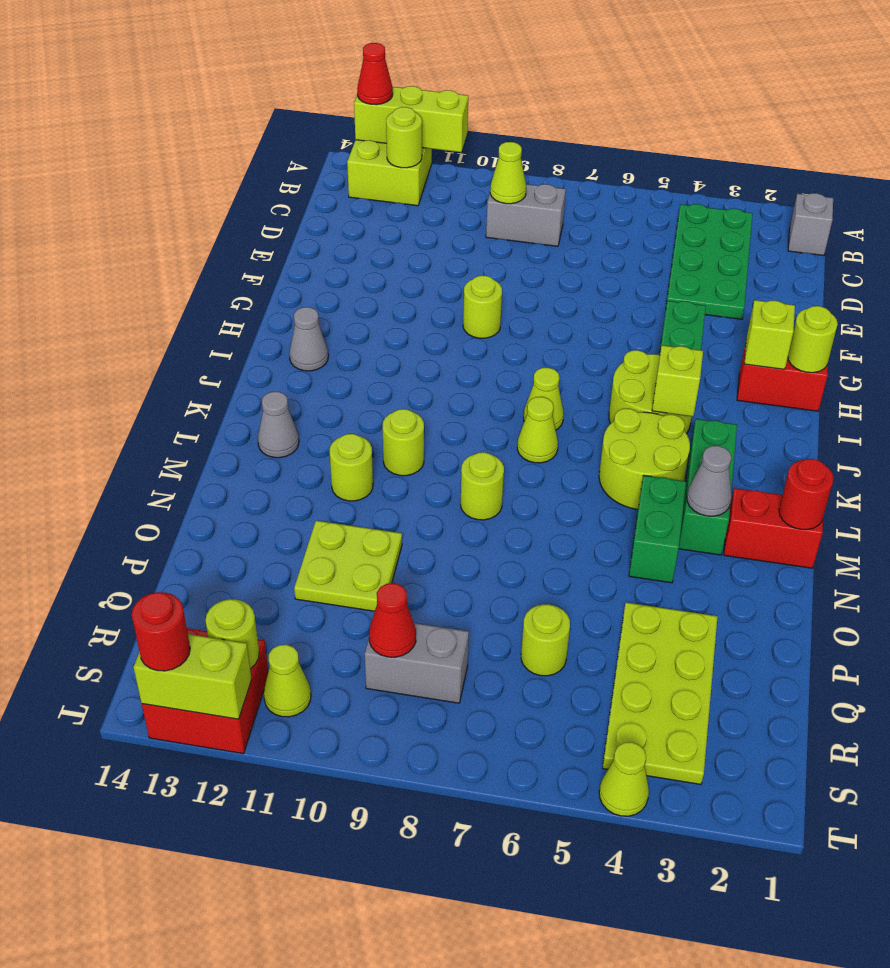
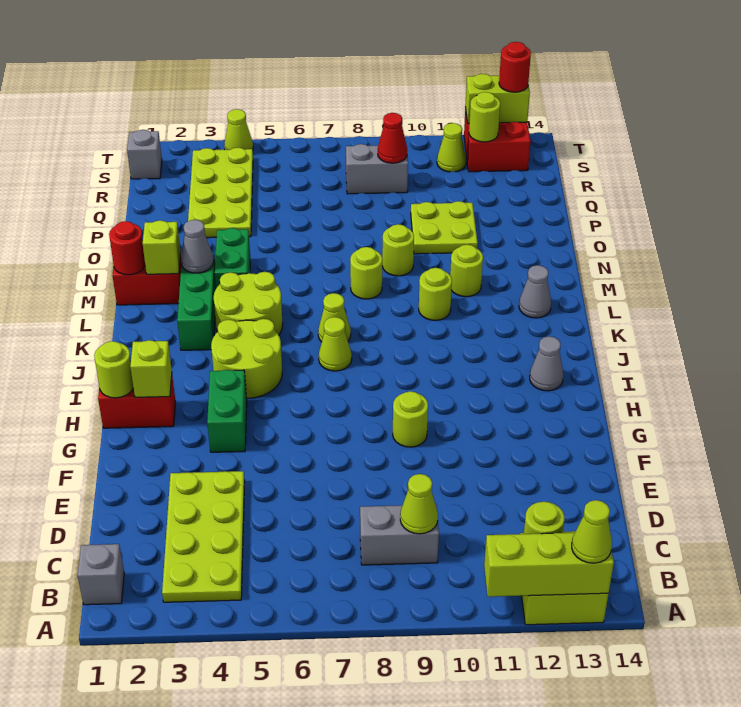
red cone A13 level 3 -> lime cone A13 level 3
green plate B3:E4 level 1 -> lime plate B3:E4 level 1
lime brick J4 level 2 -> lime brick M2 level 2
lime round brick Q6 level 1 -> lime round brick N9 level 1
none -> grey brick S1 level 1

